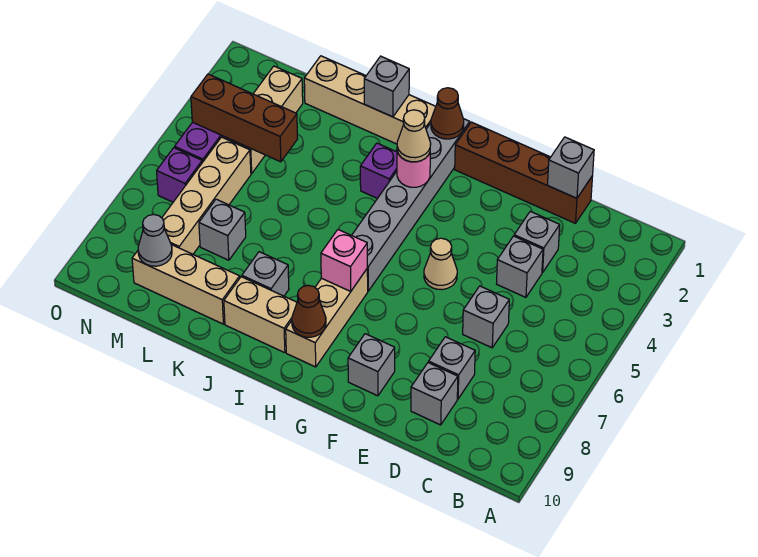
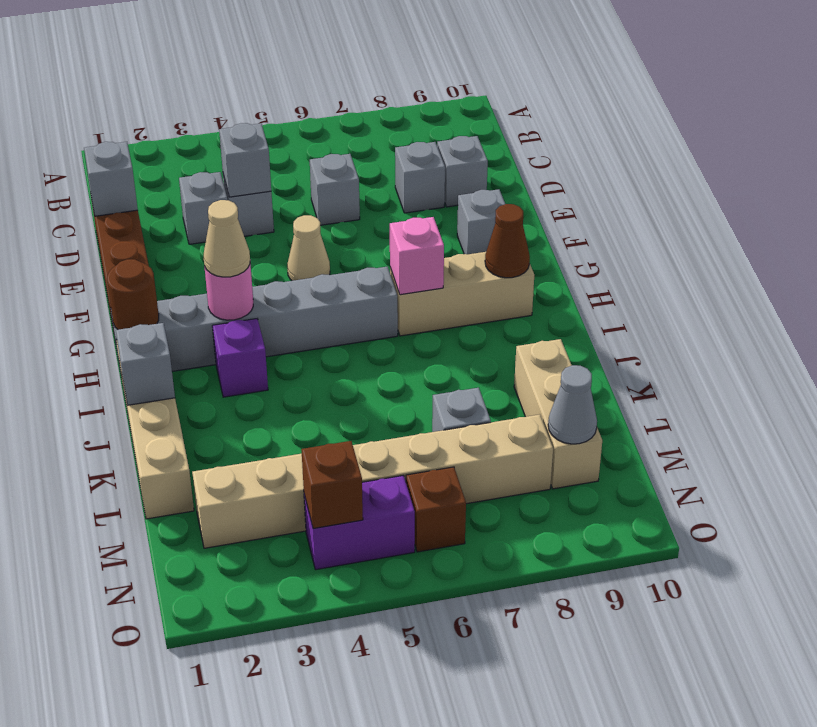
brown cone H1 level 2 -> brown round brick H1 level 2
tan brick I9:J9 level 1 -> none
grey brick J8 level 1 -> grey brick D4 level 2
brown brick L4:N4 level 2 -> brown brick N4 level 2
purple brick N6 level 1 -> brown brick N6 level 1

